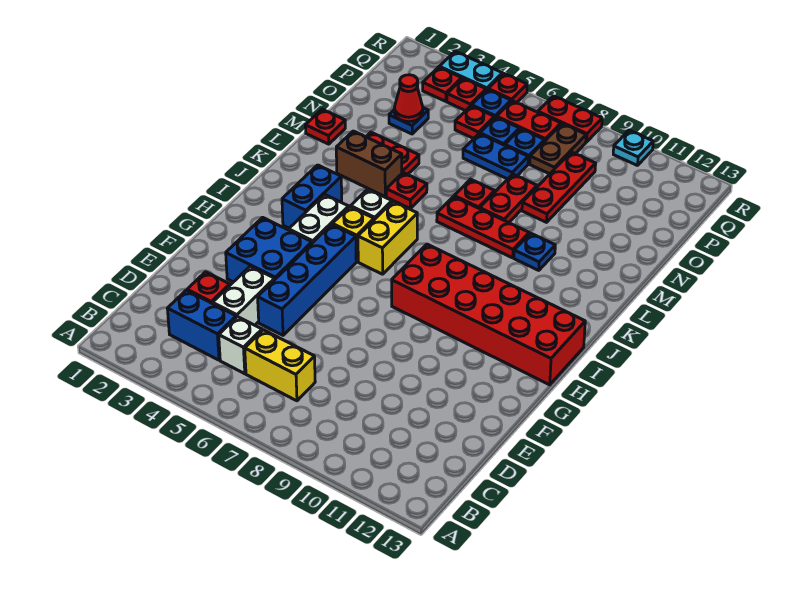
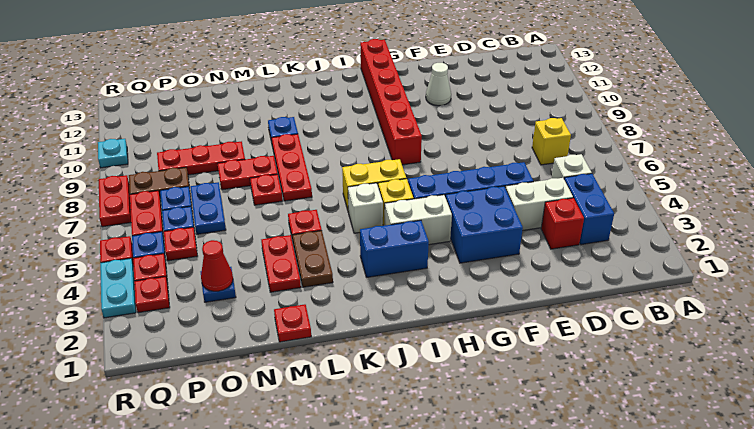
yellow brick C6:C7 level 1 -> yellow brick C7 level 1
none -> white cone F11 level 1
red brick H8:I13 level 1 -> red brick H8:H13 level 1
brown brick L3:L4 level 1 -> brown plate L3:L4 level 1

